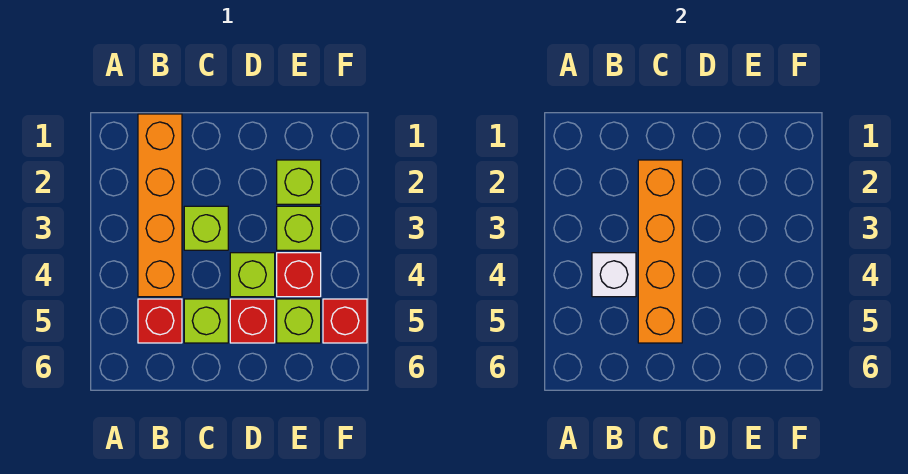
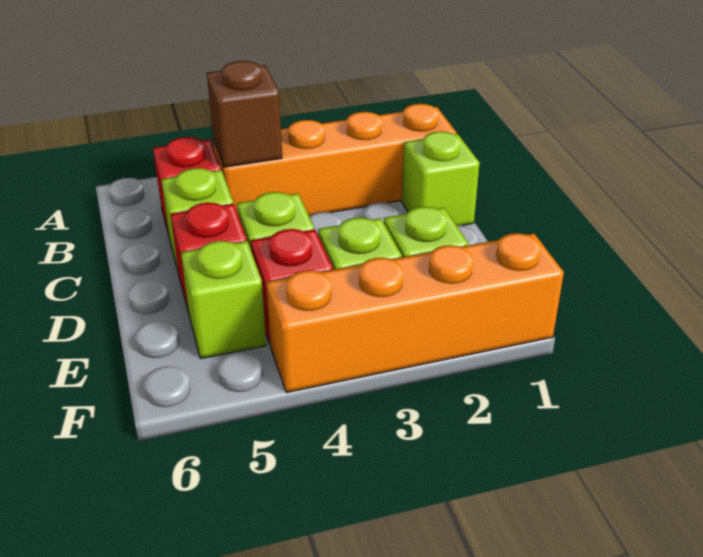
white brick B4 level 2 -> brown brick B4 level 2
orange brick C2:C5 level 2 -> orange brick F1:F4 level 1
lime brick C3 level 1 -> lime brick C1 level 1
red brick F5 level 1 -> none

